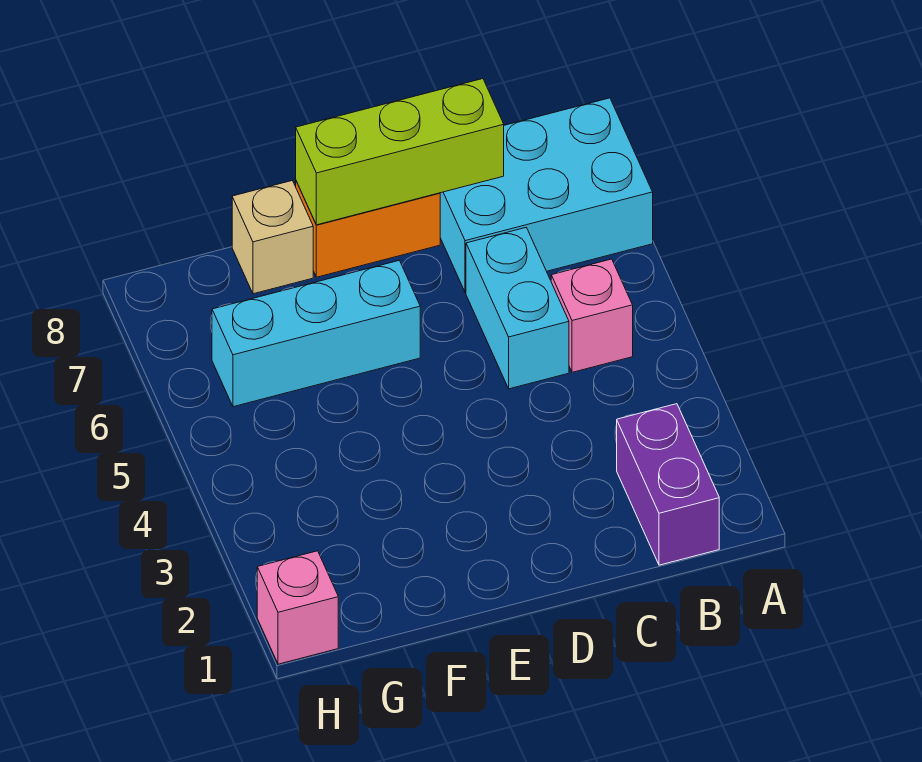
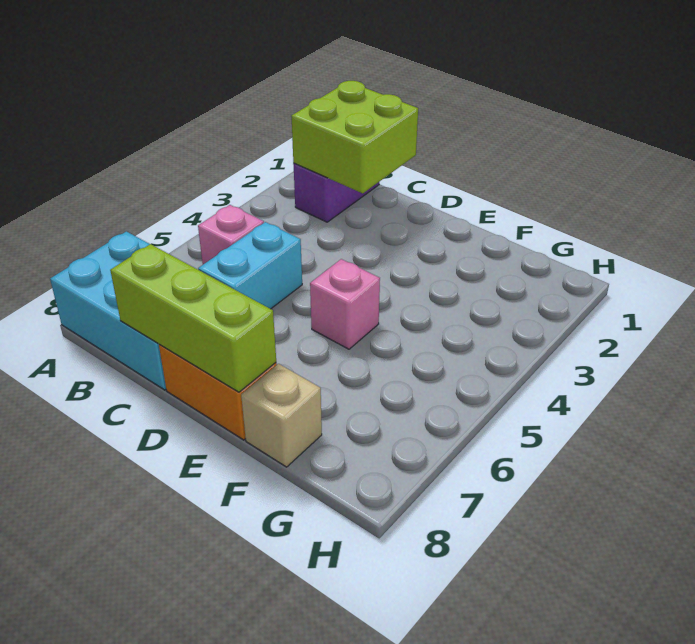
none -> lime brick B1:C2 level 2
cyan brick E6:G6 level 1 -> none
pink brick H1 level 1 -> pink brick E5 level 1

